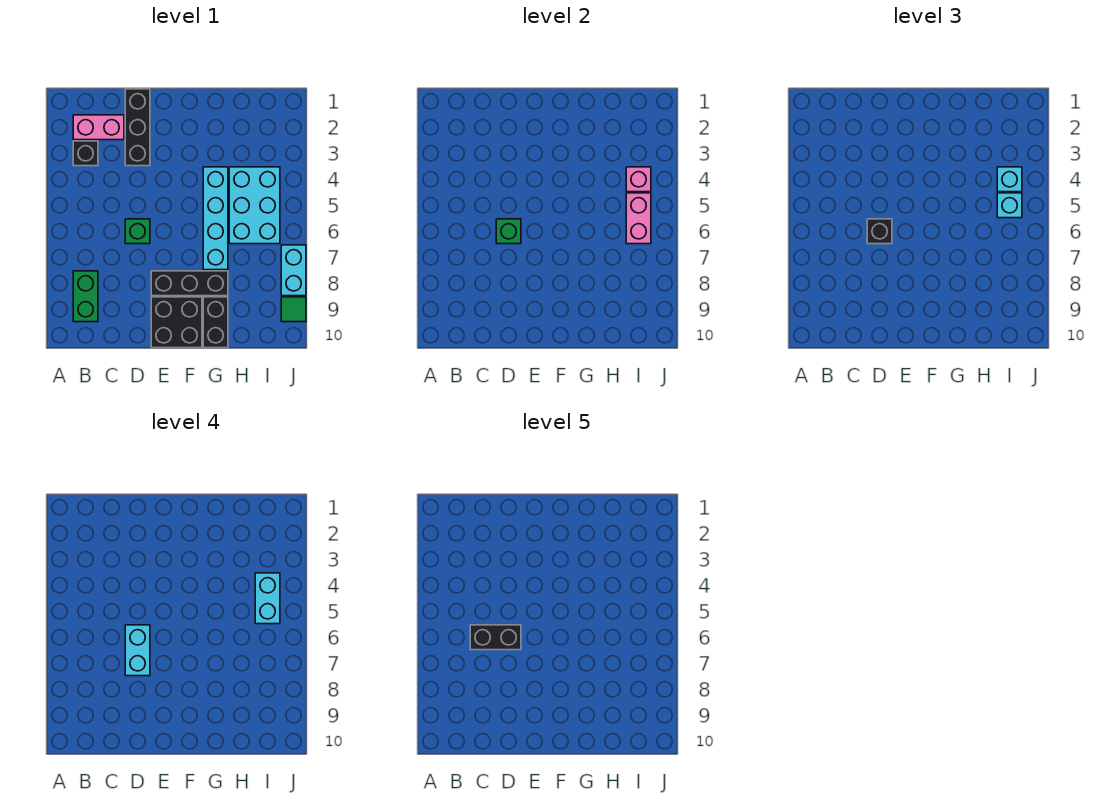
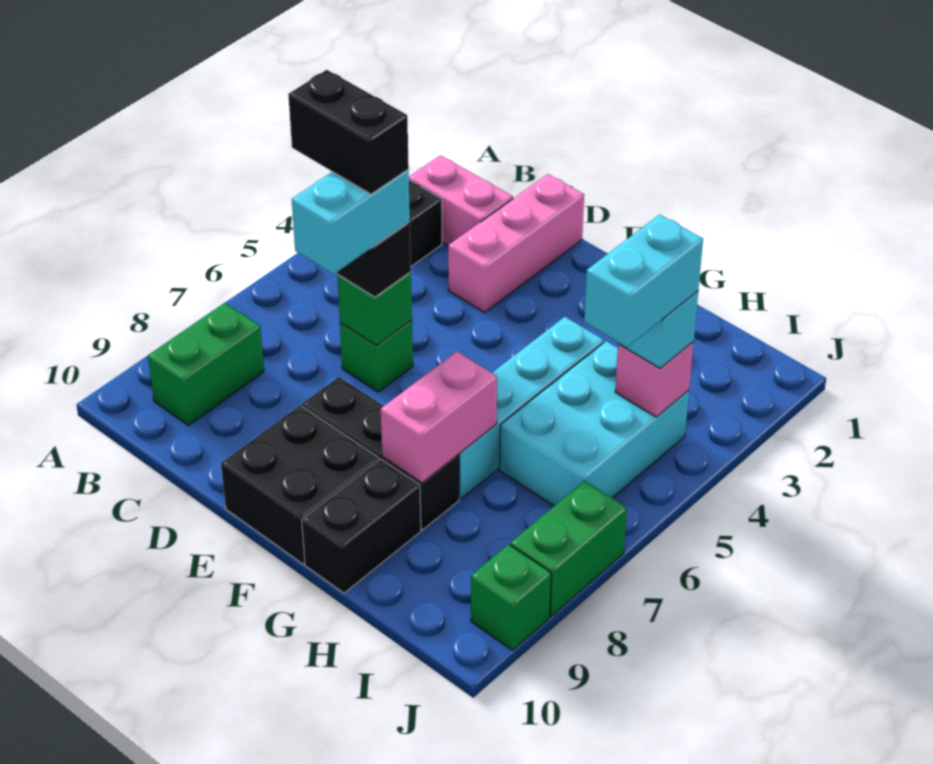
black brick D1:D3 level 1 -> pink brick D1:D3 level 1
pink brick I5:I6 level 2 -> pink brick G7:G8 level 2
cyan brick I5 level 3 -> none
cyan brick J7:J8 level 1 -> green brick J7:J8 level 1
green tile J9 level 1 -> green brick J9 level 1

